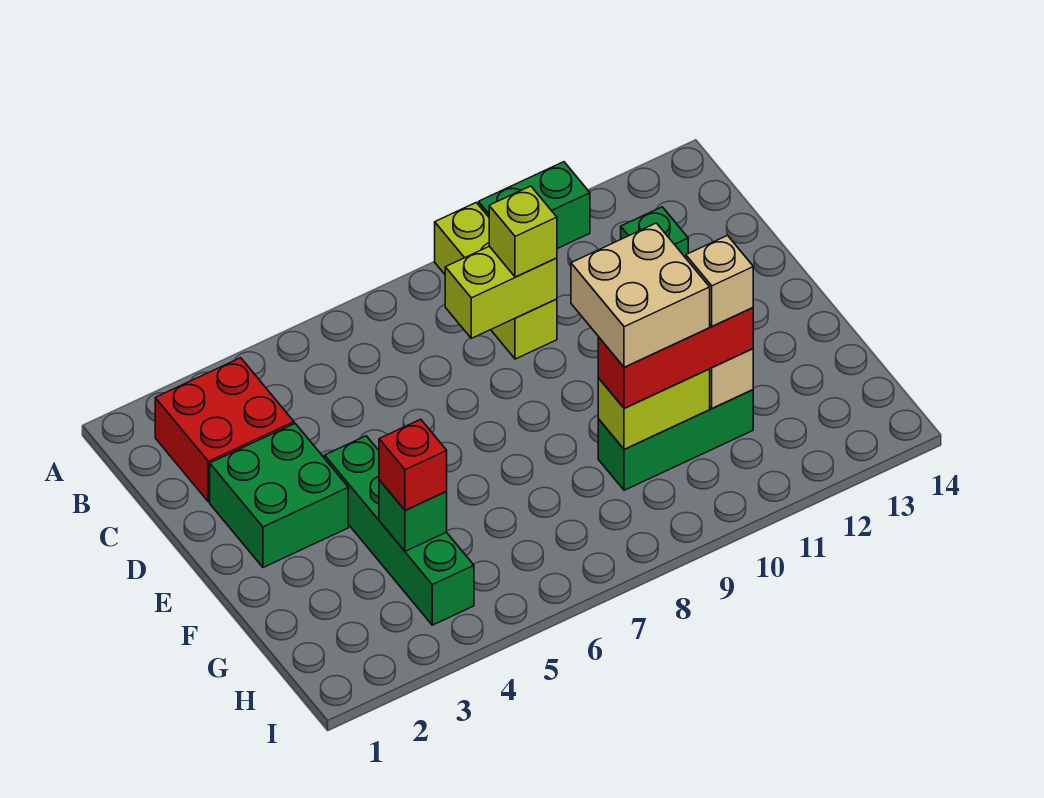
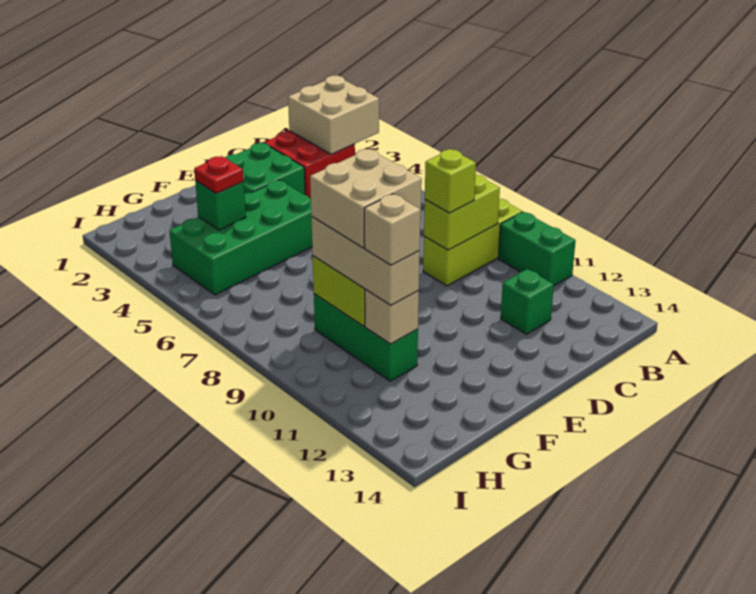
none -> tan brick A2:B3 level 2
lime brick C8:C9 level 2 -> lime brick B9:C9 level 2
green brick E4:H4 level 1 -> green brick E4:H5 level 1
red brick G4 level 3 -> red plate G4 level 3
red brick G9:G11 level 3 -> tan brick G9:G11 level 3

